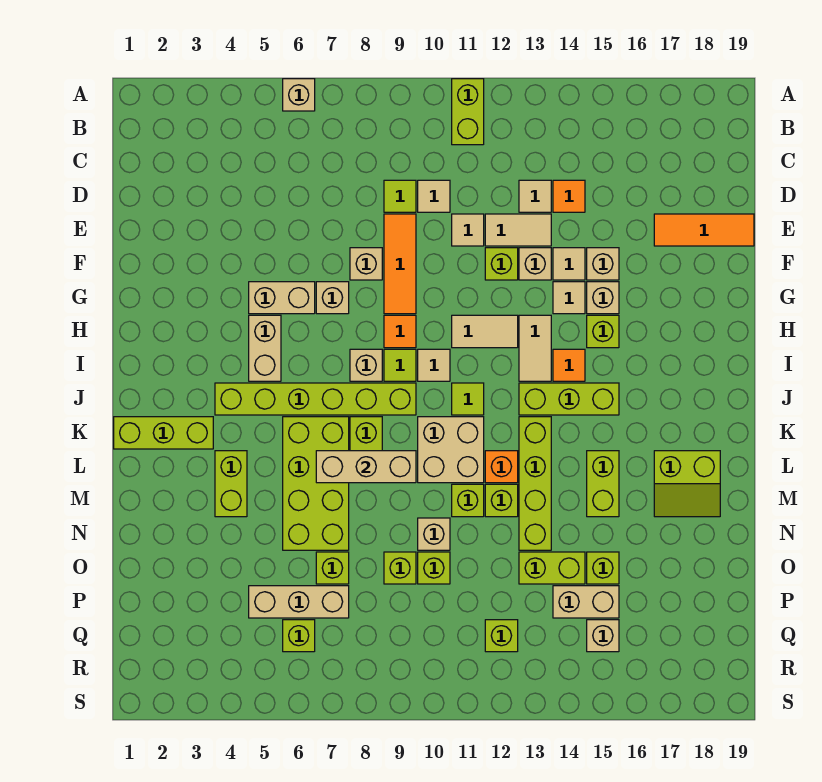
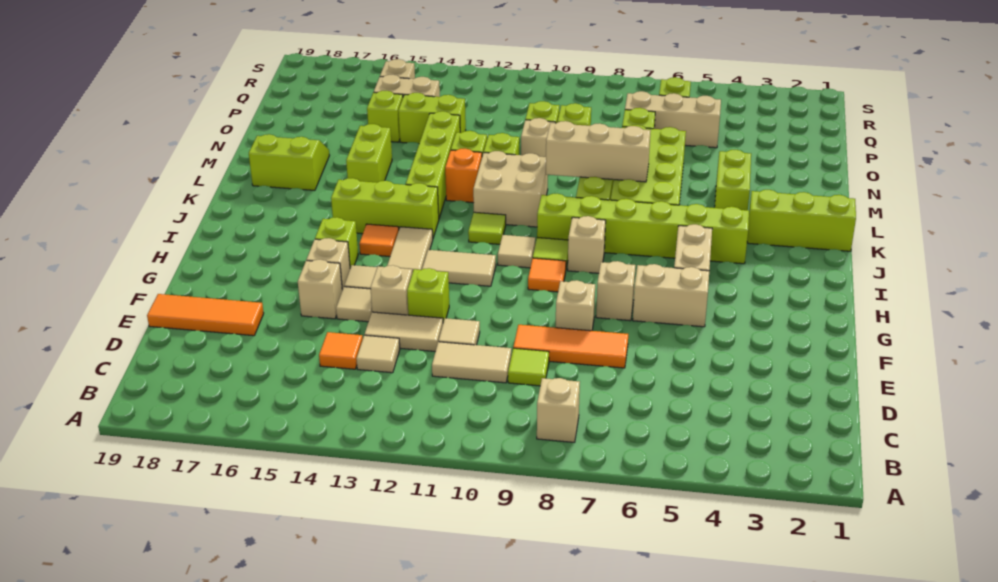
tan brick A6 level 1 -> tan brick B8 level 1
lime brick A11:B11 level 1 -> none
tan tile D10 level 1 -> tan tile D10:D11 level 1
orange tile E9:G9 level 1 -> orange tile E7:E9 level 1
lime brick Q12 level 1 -> none

